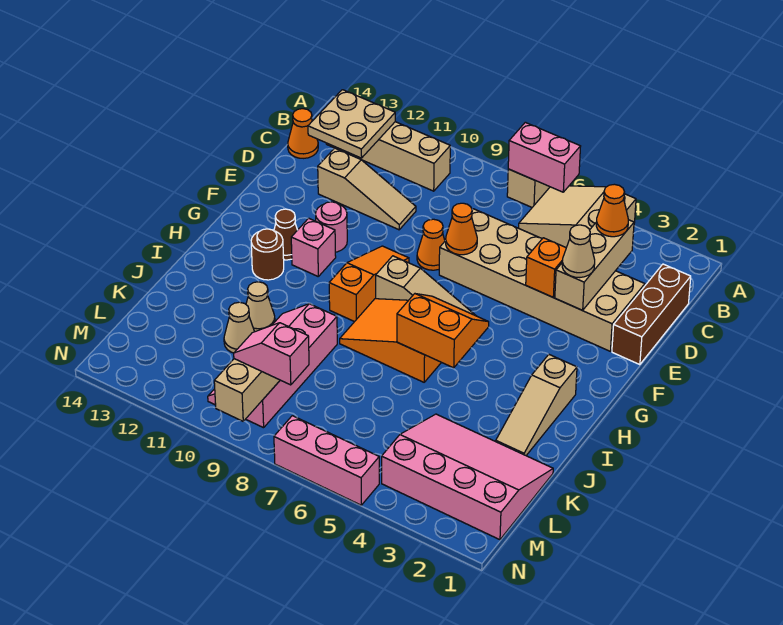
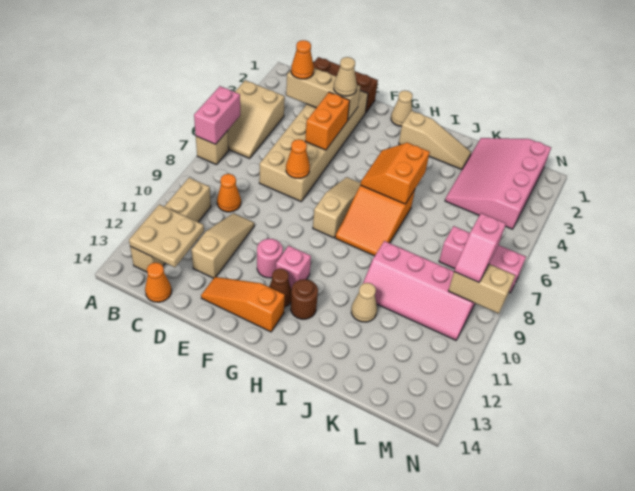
orange brick E4 level 2 -> orange brick E4:E5 level 2
orange cone E8 level 1 -> orange cone C9 level 1
orange slope F9:H9 level 1 top H -> orange slope E13:G13 level 1 top G
tan cone K11 level 1 -> tan cone G1 level 1
pink brick N5:N7 level 1 -> pink brick L7:N7 level 1

